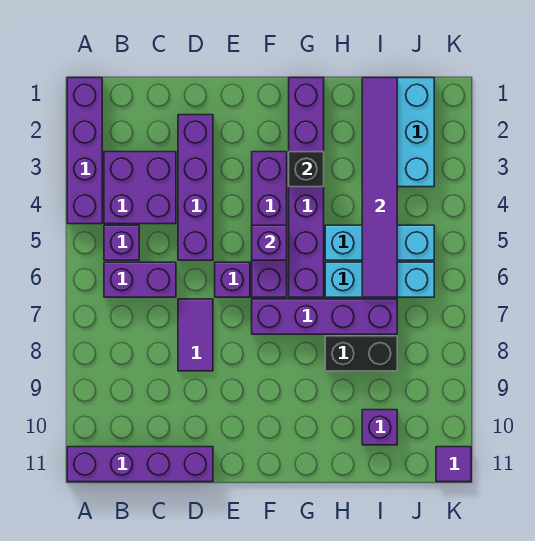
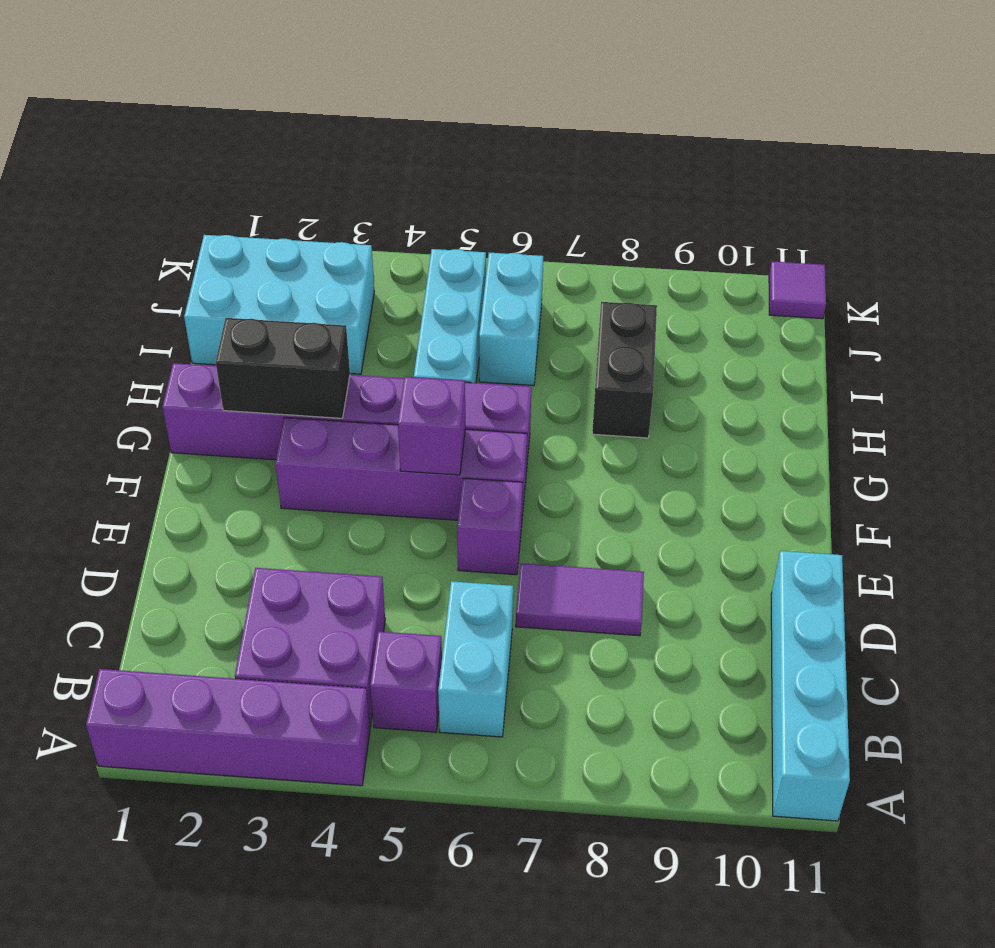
purple brick A11:D11 level 1 -> cyan brick A11:D11 level 1
purple brick B6:C6 level 1 -> cyan brick B6:C6 level 1
purple brick D2:D5 level 1 -> none
purple brick F7:I7 level 1 -> none
black brick G3 level 2 -> black brick G2:G3 level 2
cyan brick H6:J6 level 1 -> cyan brick I6:J6 level 1
purple tile I1:I6 level 2 -> none
purple brick I10 level 1 -> none

